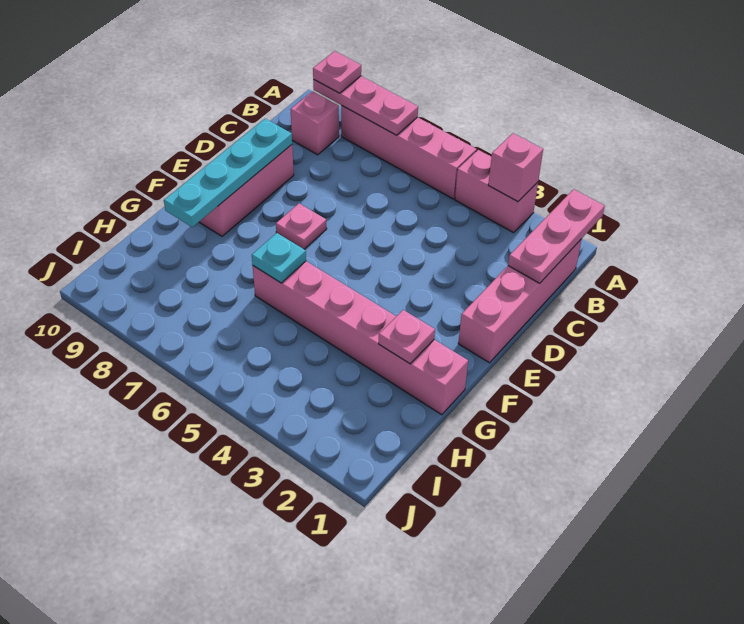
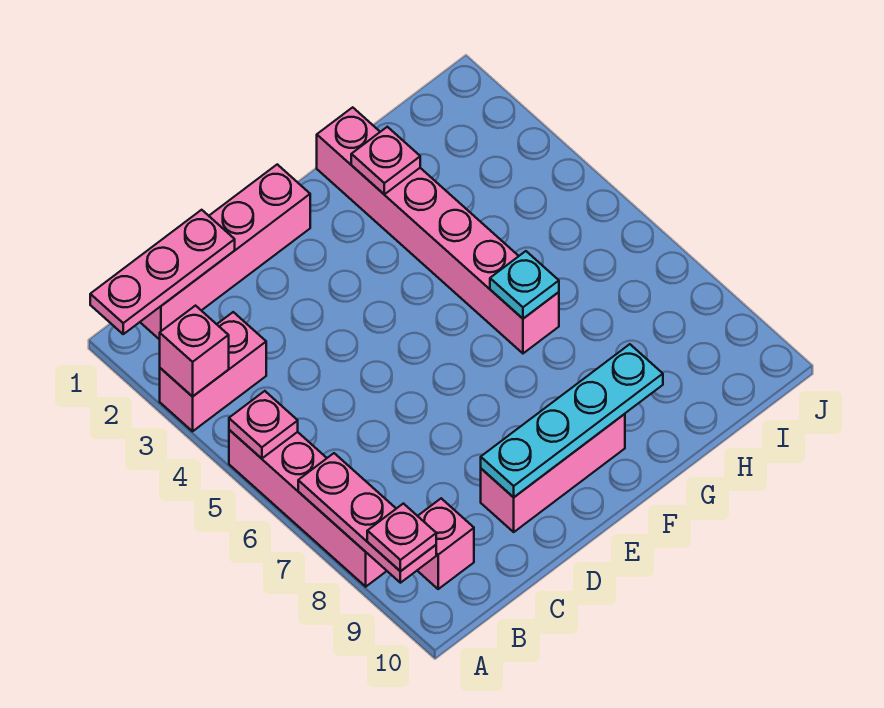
pink brick A3:A4 level 1 -> pink brick A3:B3 level 1
pink plate E7 level 1 -> pink plate A5 level 2

